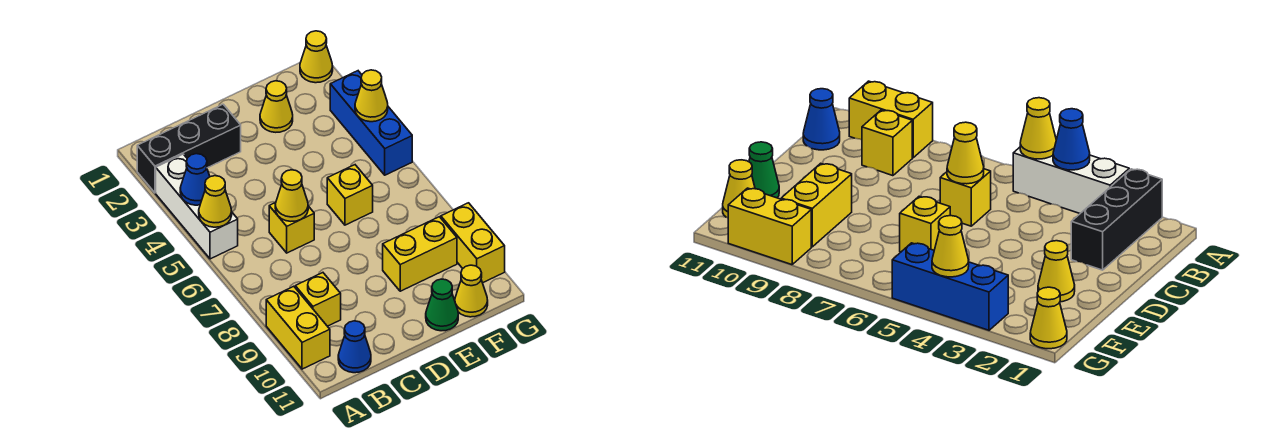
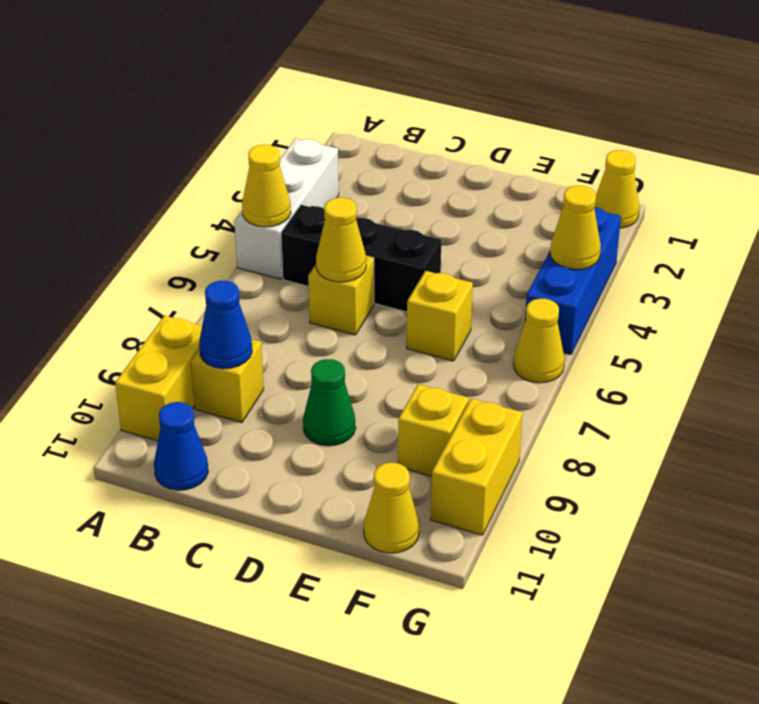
black brick A2:C2 level 1 -> black brick B5:D5 level 1
blue cone A4 level 2 -> blue cone B9 level 2
yellow cone E2 level 1 -> yellow cone G6 level 1
yellow brick E9:F9 level 1 -> yellow brick F9 level 1
green cone E11 level 1 -> green cone D9 level 1

